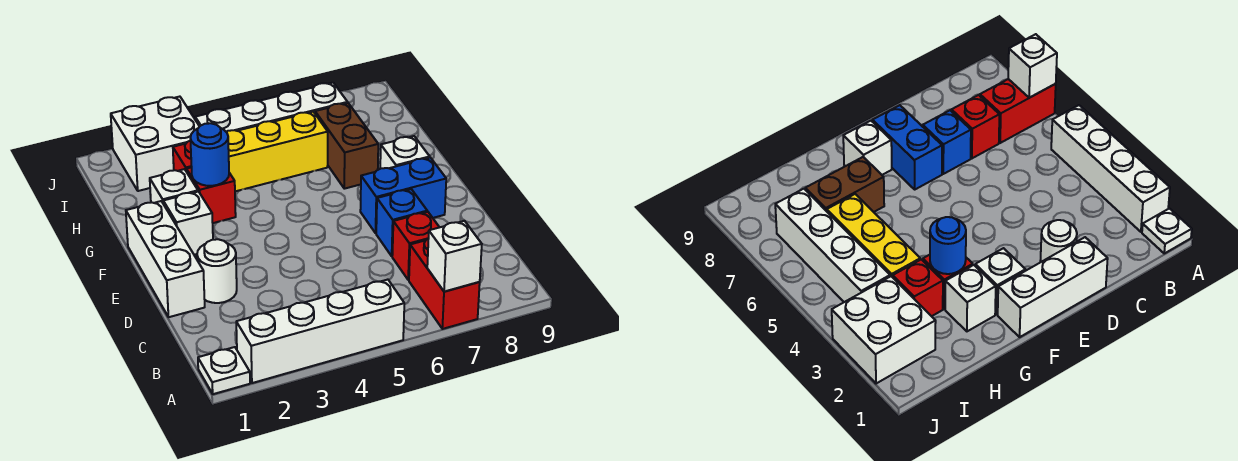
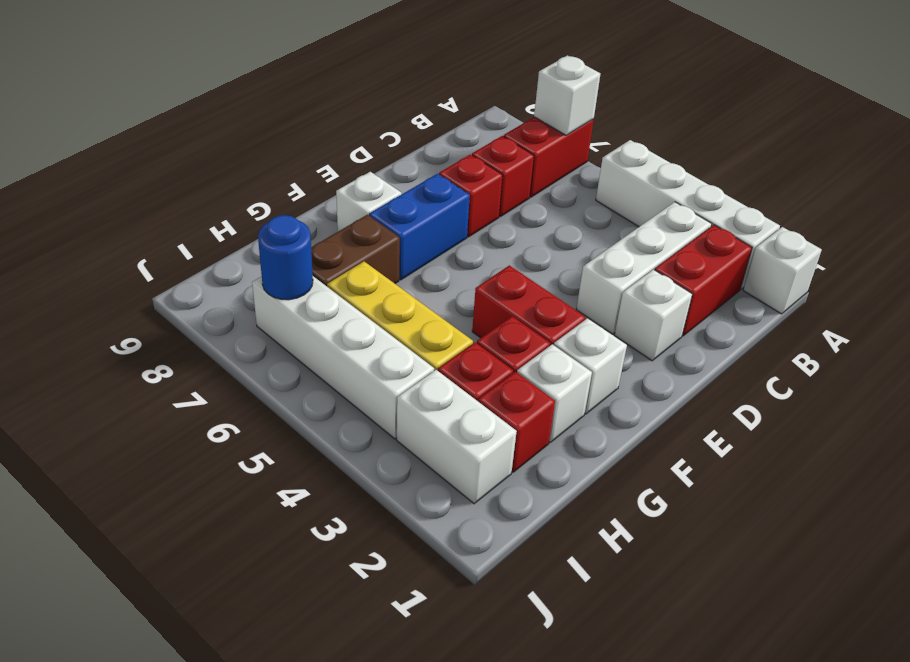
white plate A1 level 1 -> white brick A1 level 1
none -> red brick B2:C2 level 1
white brick D1:F1 level 1 -> white brick B3:D3 level 1
white round brick D2 level 1 -> white brick D2 level 1
blue brick D7 level 1 -> red brick D7 level 1
blue brick E7:E8 level 1 -> blue brick E7:F7 level 1
none -> red brick F3:F4 level 1
blue round brick G3 level 2 -> blue round brick I7 level 2
none -> red brick H2 level 1
white brick I2:J3 level 1 -> white brick I2:I3 level 1

